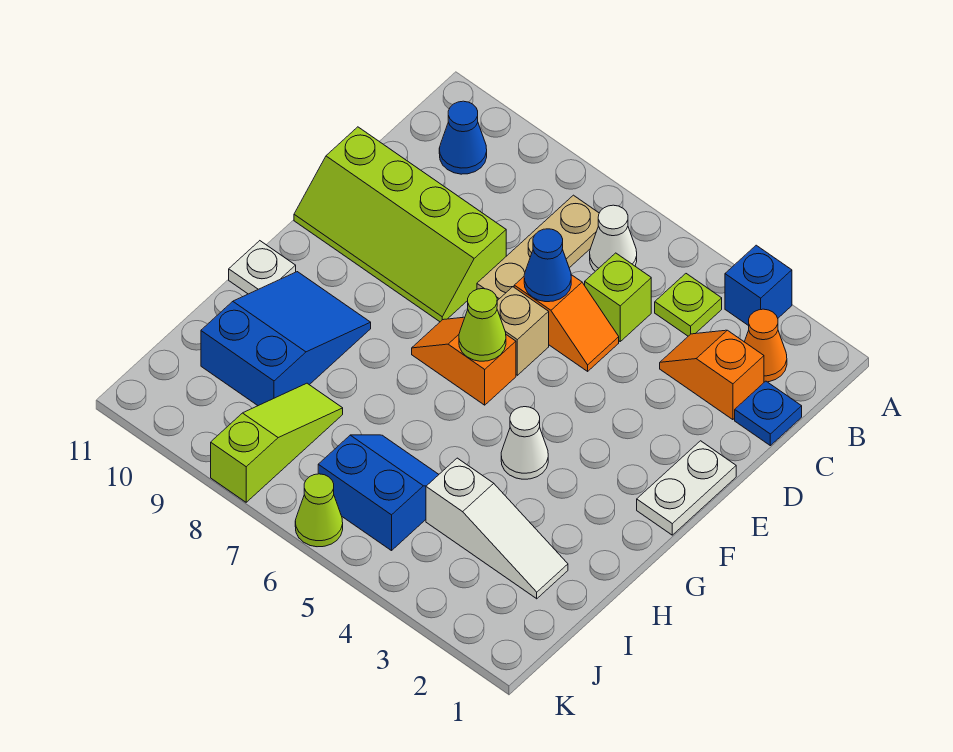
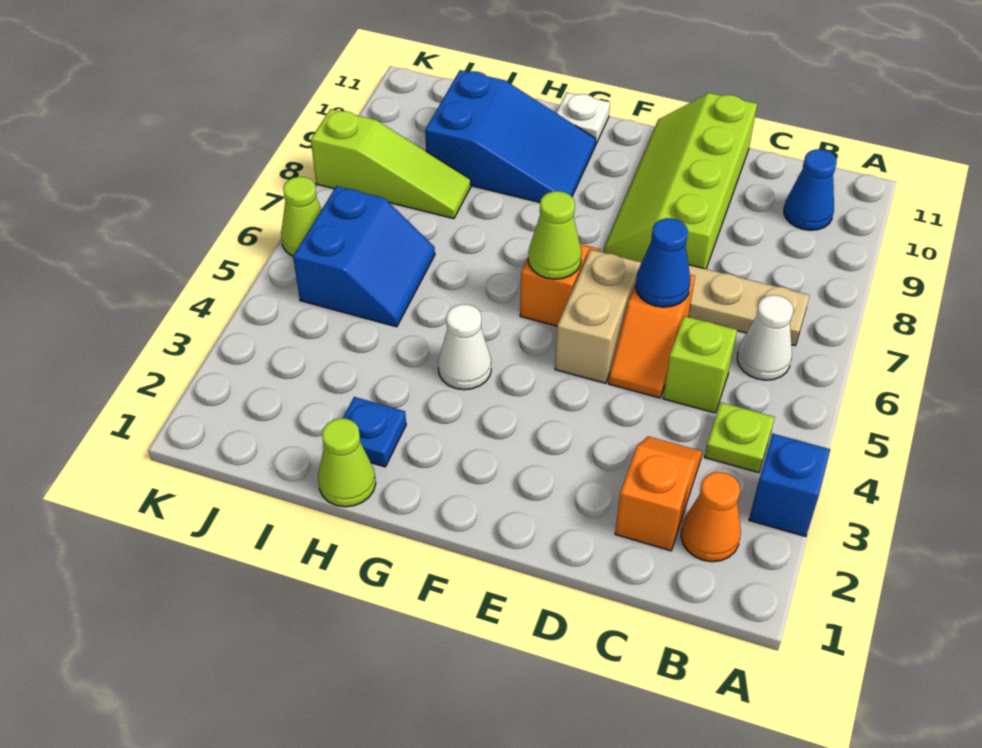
blue plate C1 level 1 -> blue plate H2 level 1
white plate E1:F1 level 1 -> none
tan brick E6 level 1 -> tan brick E5:E6 level 1
none -> lime cone H1 level 1
white slope I2:I4 level 1 top 4 -> none

